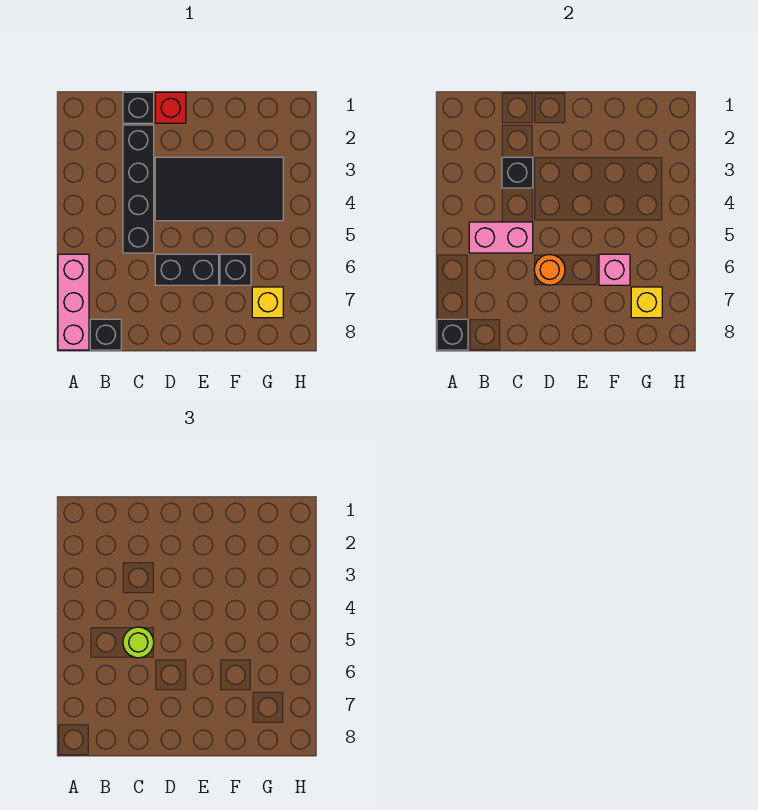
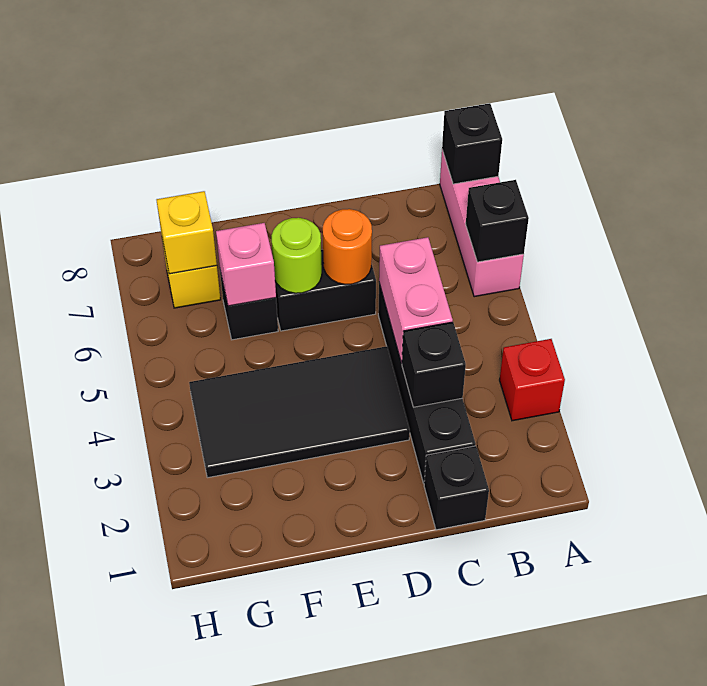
pink brick B5:C5 level 2 -> pink brick C4:C5 level 2
black brick B8 level 1 -> black brick A6 level 2
lime round brick C5 level 3 -> lime round brick E6 level 2
red brick D1 level 1 -> red brick A3 level 1

